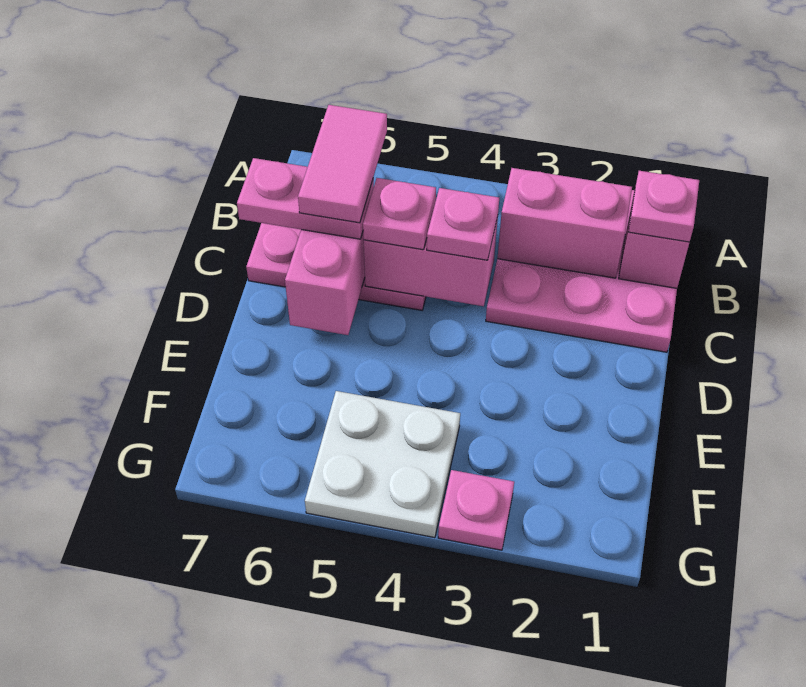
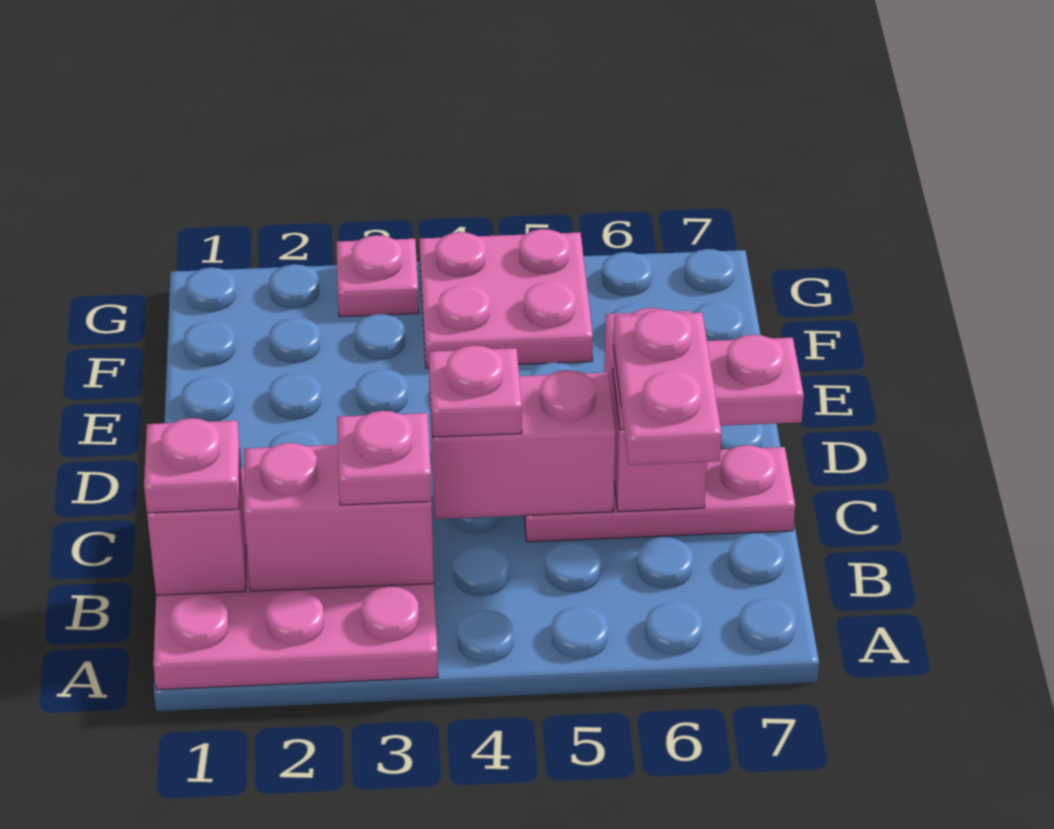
pink tile B6:C6 level 4 -> pink plate B6:C6 level 4
pink plate C5 level 3 -> pink plate B3 level 3
white plate F4:G5 level 1 -> pink plate F4:G5 level 1

